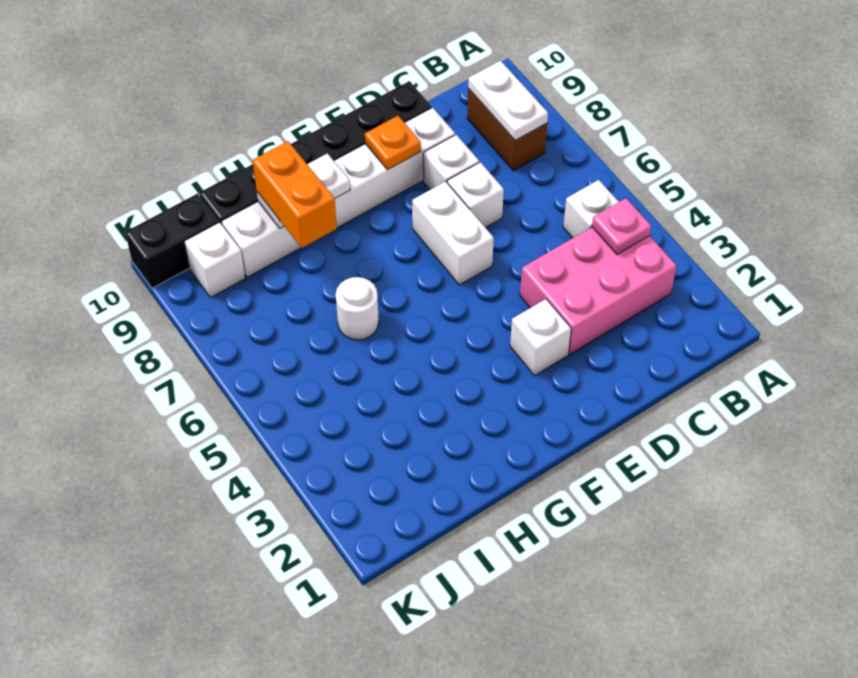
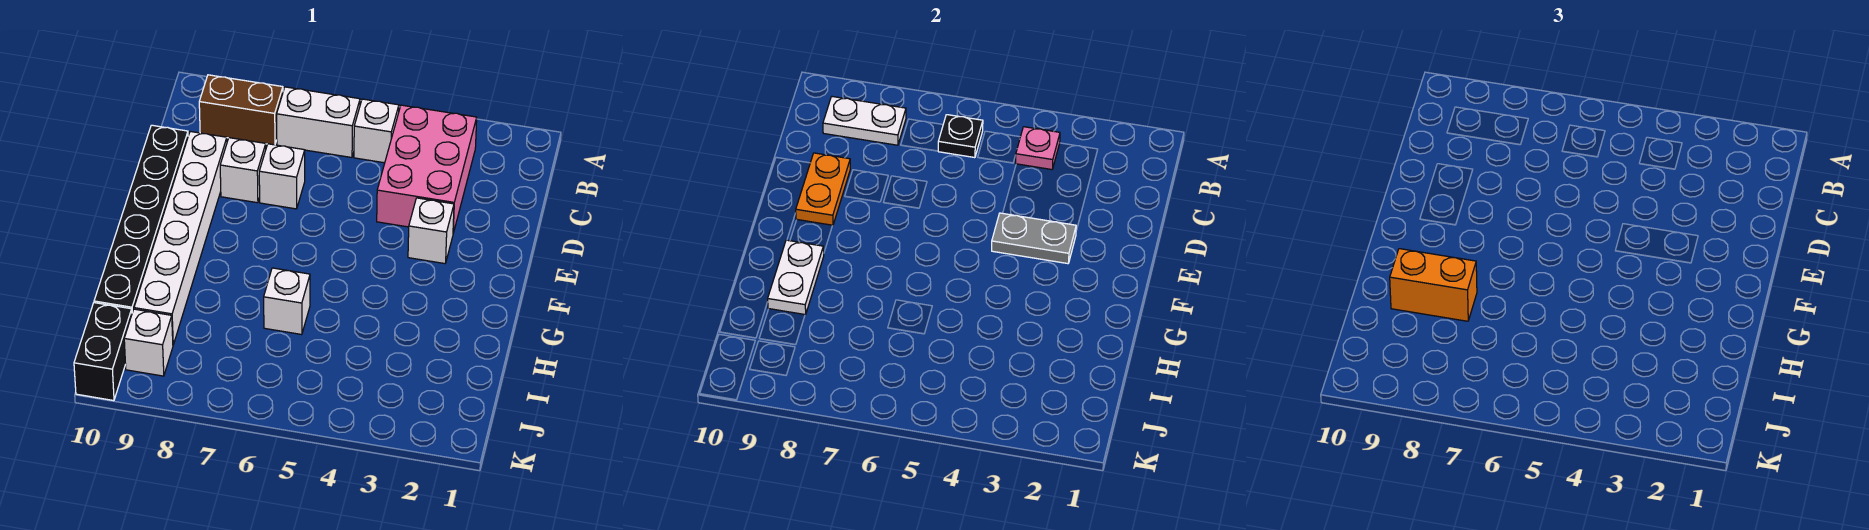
none -> black plate B6 level 2
none -> grey plate E3:E4 level 2
white brick E6:E7 level 1 -> white brick B6:B7 level 1
orange plate E9 level 2 -> orange plate D9:E9 level 2
white round brick H6 level 1 -> white brick H6 level 1

